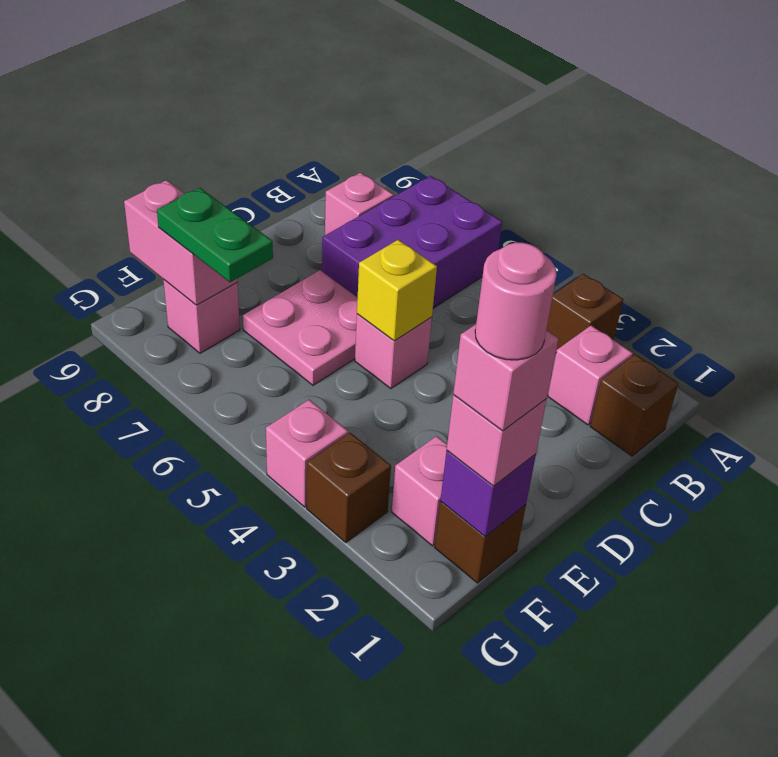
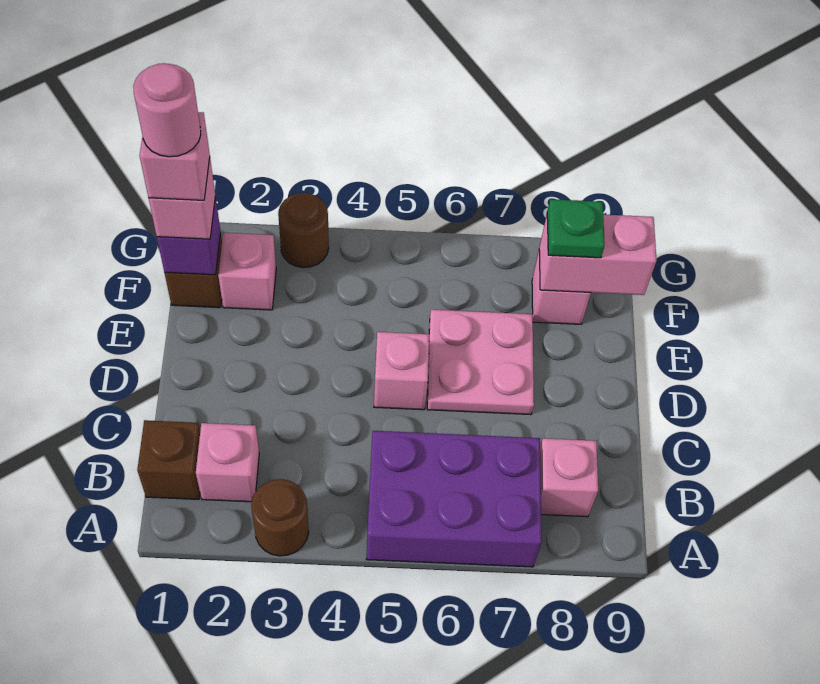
brown brick A3 level 1 -> brown round brick A3 level 1
purple brick A6:C7 level 1 -> purple brick A5:B7 level 1
yellow brick D5 level 2 -> none
green plate F7:F8 level 3 -> green plate F8 level 3
brown brick G3 level 1 -> brown round brick G3 level 1
pink brick G4 level 1 -> none

